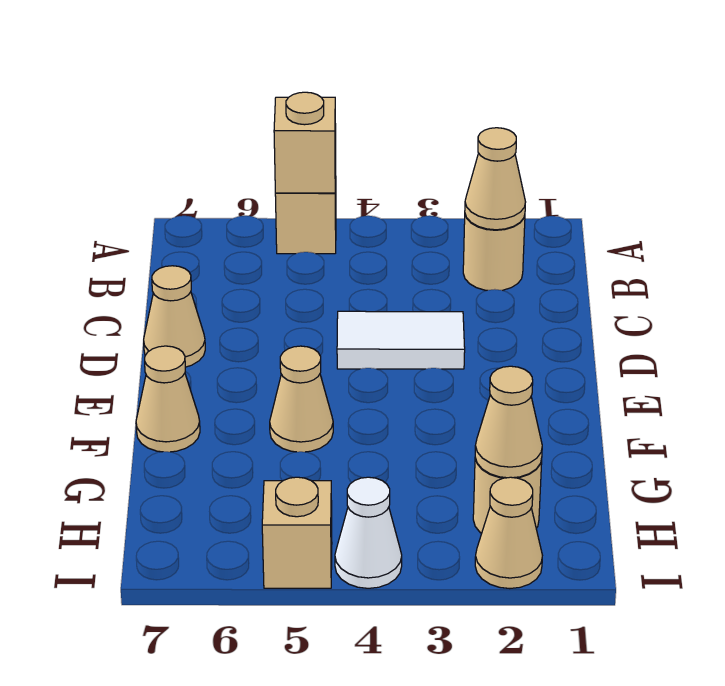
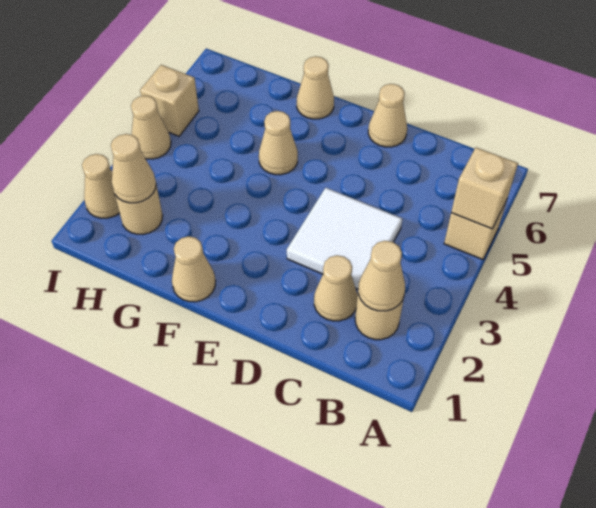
none -> tan cone C2 level 1
white tile D3:D4 level 1 -> white tile C3:D4 level 1
none -> tan cone F1 level 1
white cone I4 level 1 -> tan cone I4 level 1

